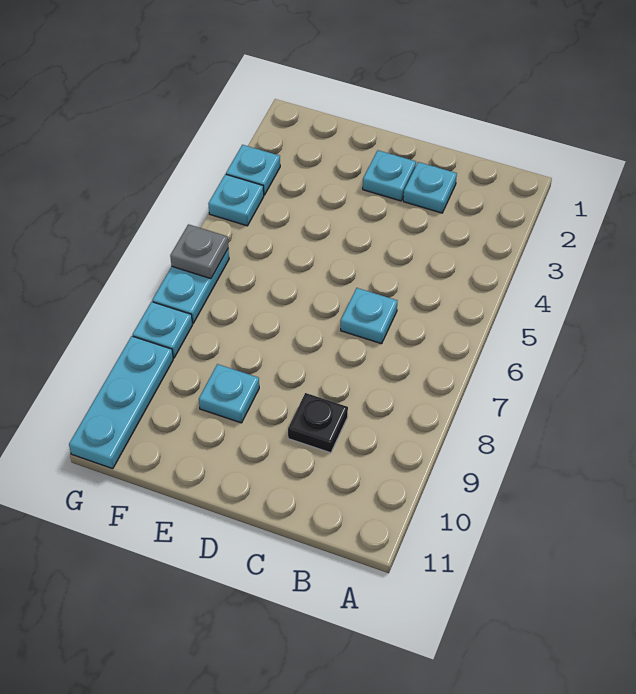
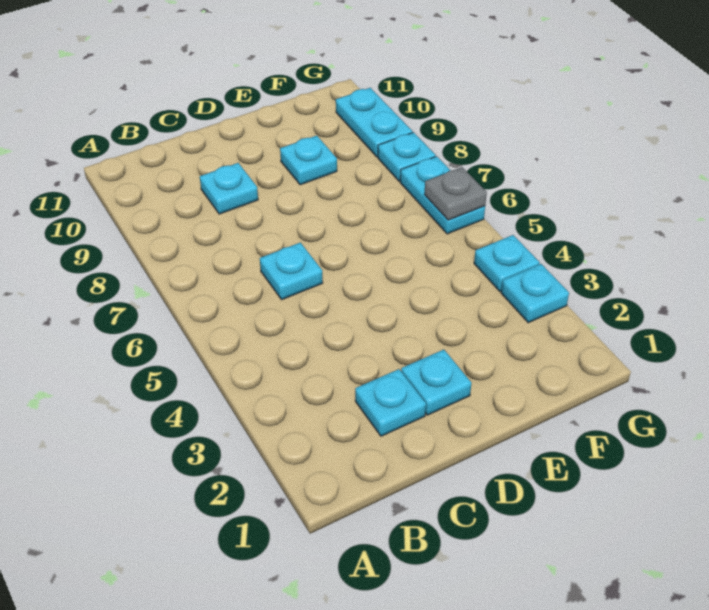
black plate C9 level 1 -> cyan plate C9 level 1
cyan plate G9:G11 level 1 -> cyan plate G9:G10 level 1

